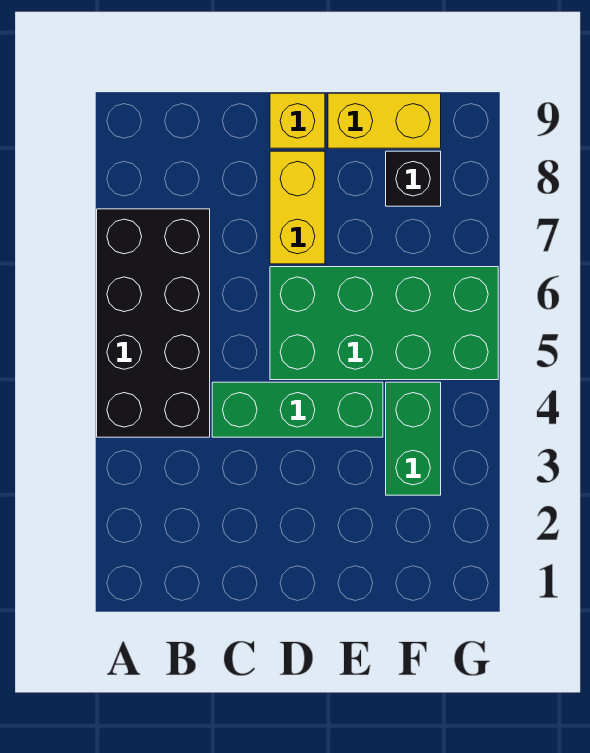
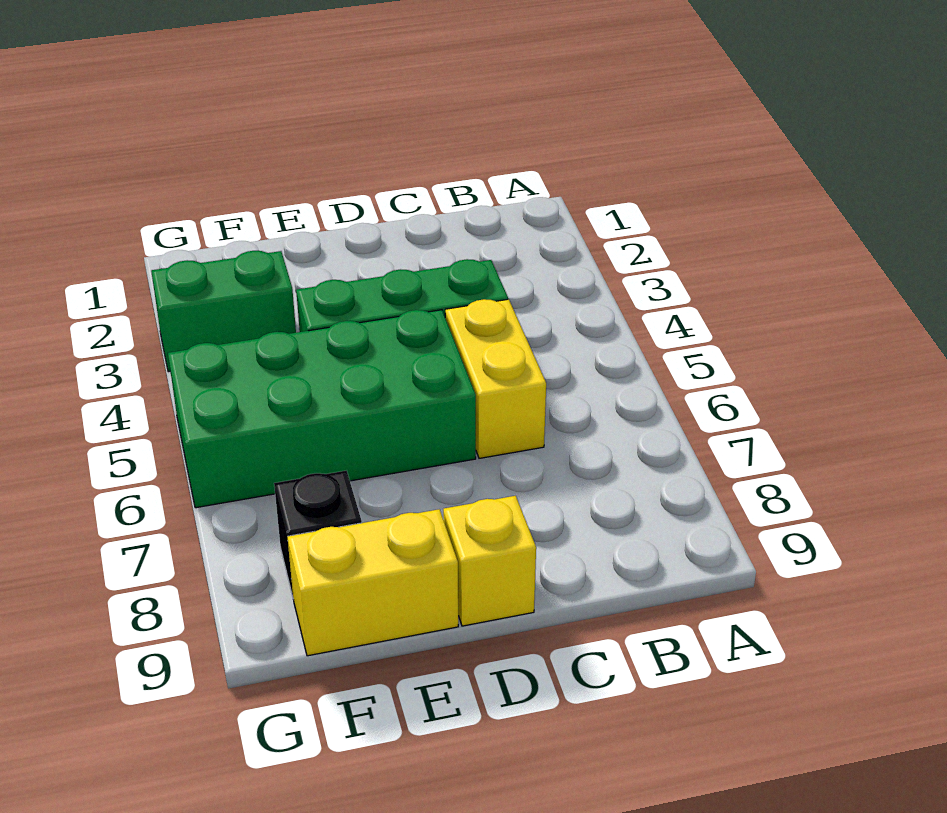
black brick A4:B7 level 1 -> none
yellow brick D7:D8 level 1 -> yellow brick C5:C6 level 1
green brick F3:F4 level 1 -> green brick F3:G3 level 1

